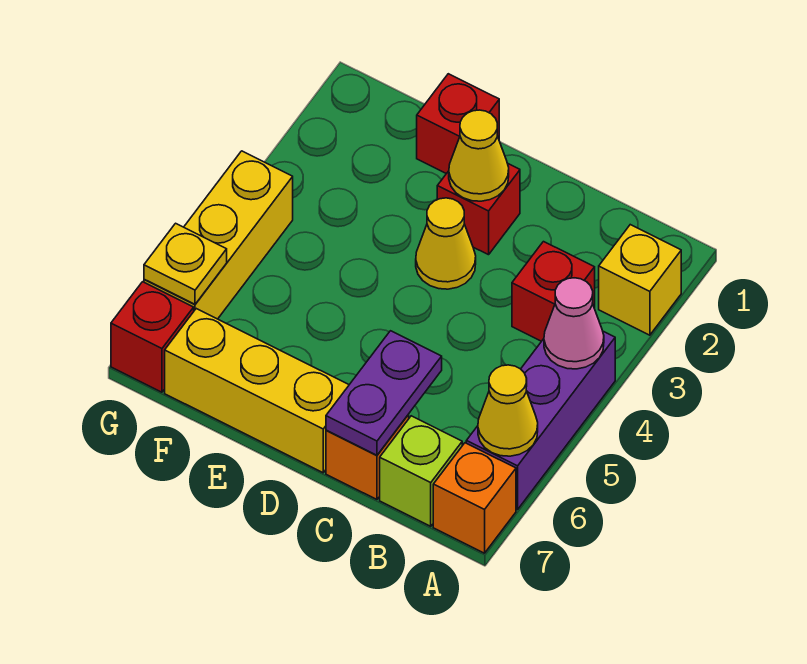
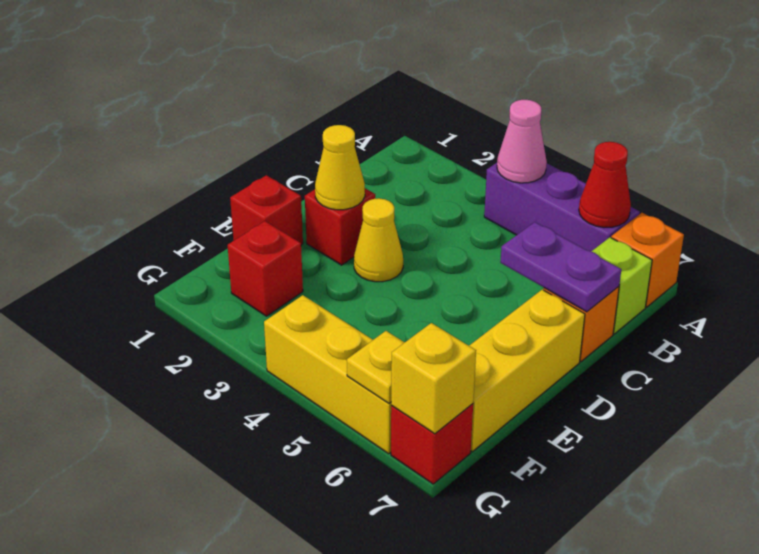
yellow brick A2 level 1 -> yellow brick G7 level 2
yellow cone A6 level 2 -> red cone A6 level 2
red brick B3 level 1 -> red brick F2 level 1

